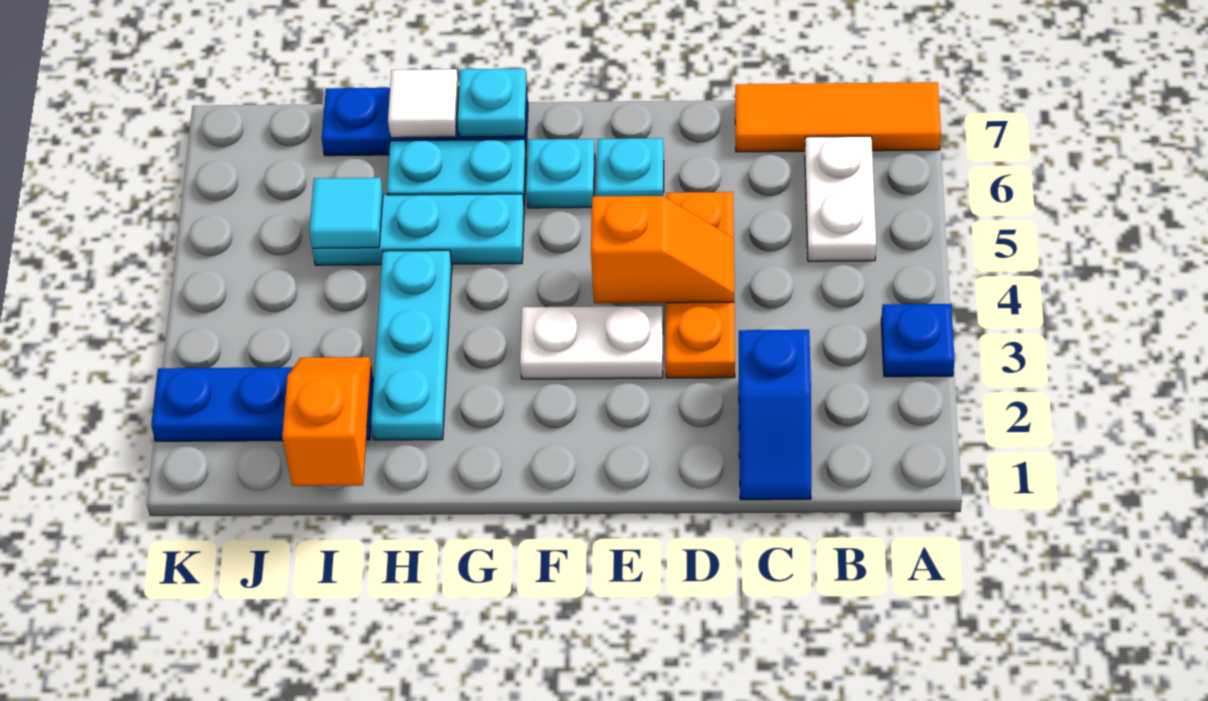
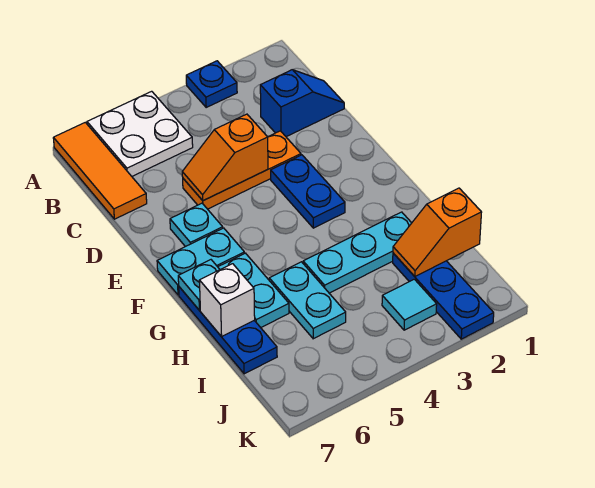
white plate B5:B6 level 1 -> white plate A5:B6 level 1
orange slope D4:E4 level 2 top E -> orange slope D4:D5 level 2 top 4
white plate E3:F3 level 1 -> blue plate E3:F3 level 1
cyan plate F6 level 1 -> cyan plate F6:F7 level 1
cyan plate G5:I5 level 1 -> cyan plate H5:I5 level 1
white tile H7 level 2 -> white brick H7 level 2
cyan tile I5 level 2 -> cyan tile J3 level 1

